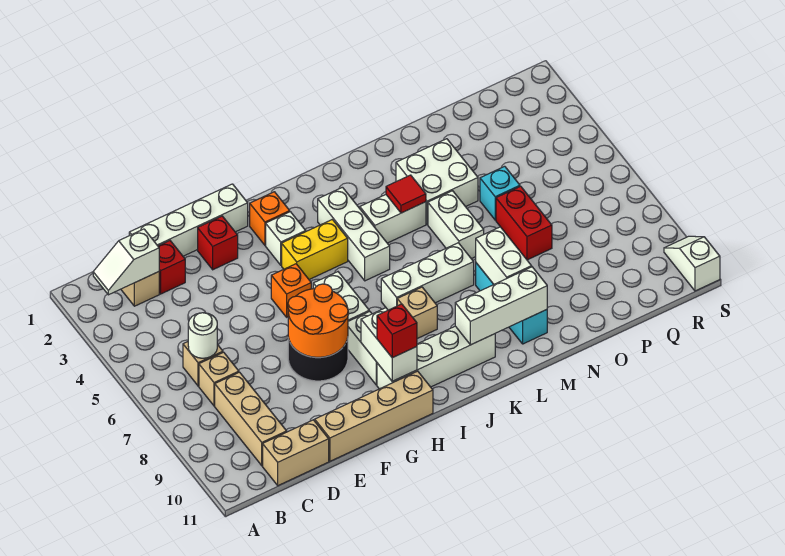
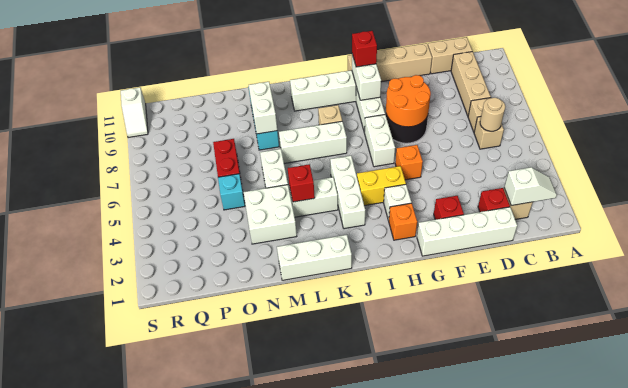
white round brick C6 level 2 -> tan round brick C6 level 2
white brick K10:M10 level 2 -> white brick K1:M1 level 1
red tile L4 level 2 -> red brick L4 level 2

